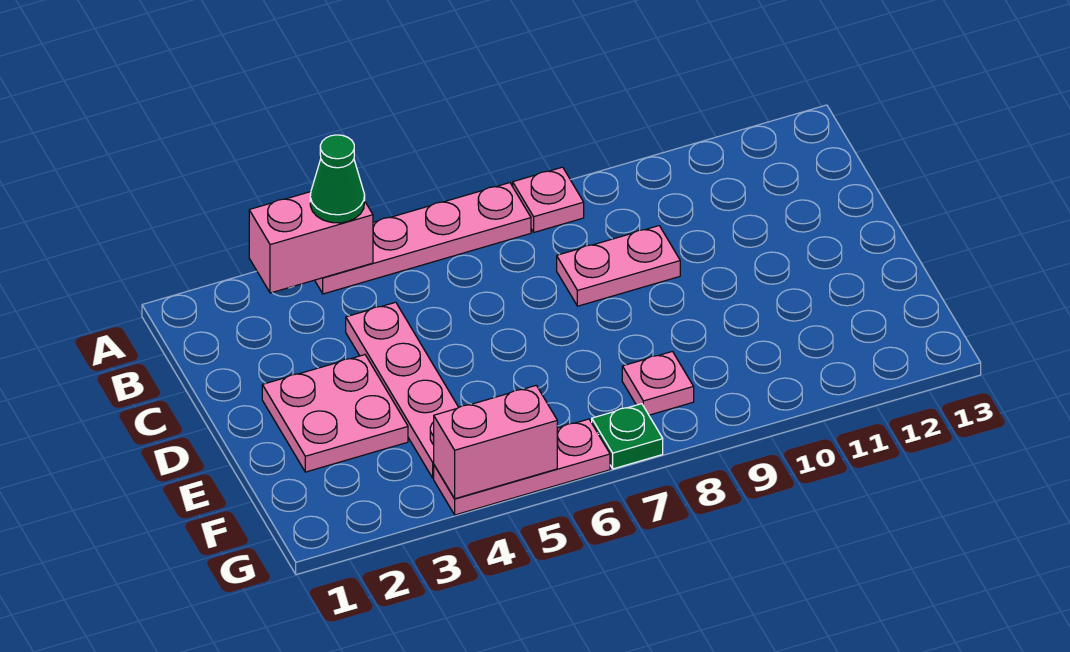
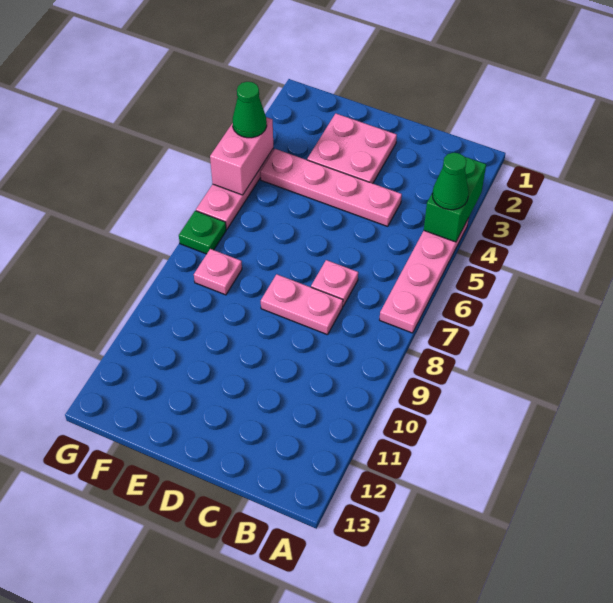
pink brick A3:A4 level 2 -> green brick A3:A4 level 2
pink plate A8 level 1 -> pink plate C7 level 1
pink plate C8:C9 level 1 -> pink plate C8:D8 level 1
none -> green cone G4 level 3

